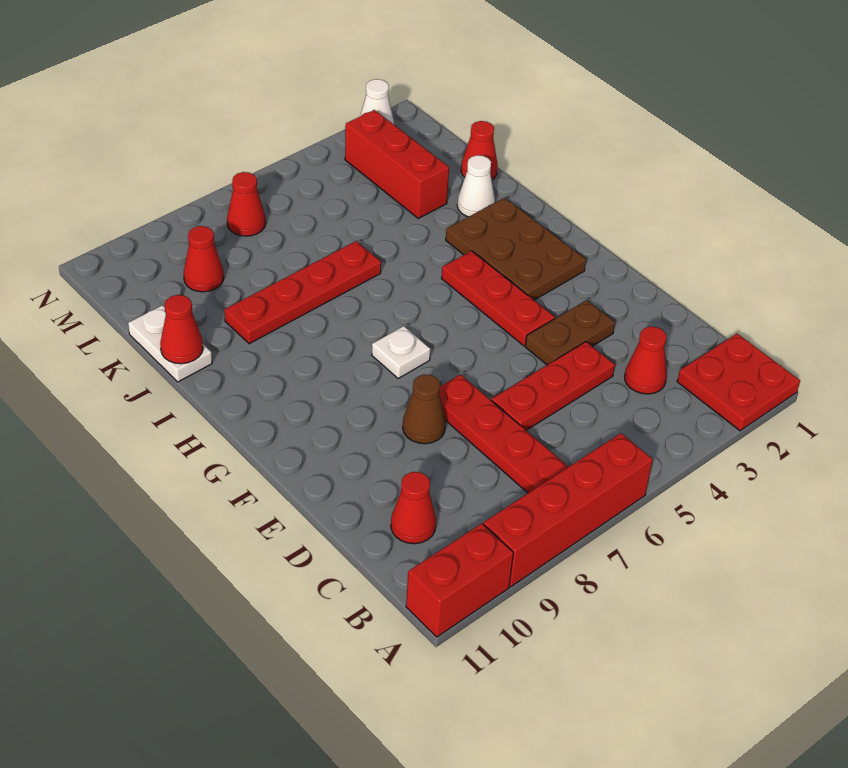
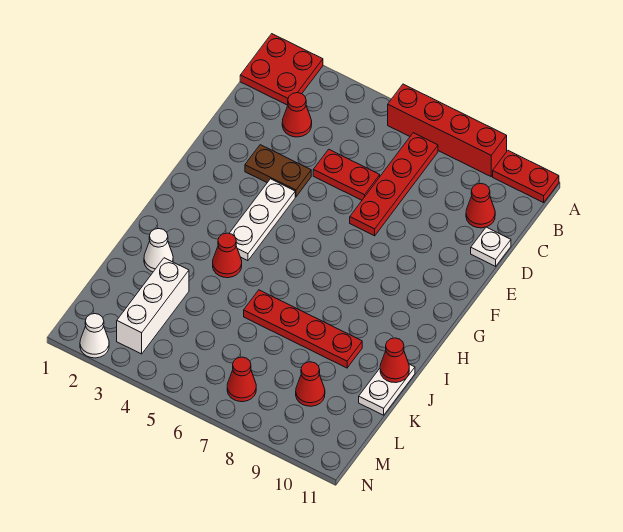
red brick A10:A11 level 1 -> red plate A10:A11 level 1
red plate D4:D6 level 1 -> red plate D5:D6 level 1
brown cone E8 level 1 -> none
red plate F4:H4 level 1 -> white plate F4:H4 level 1
brown plate G2:I3 level 1 -> none
white plate G7 level 1 -> white plate D11 level 1
red cone K1 level 1 -> red cone I4 level 1
red brick K3:M3 level 1 -> white brick K3:M3 level 1

